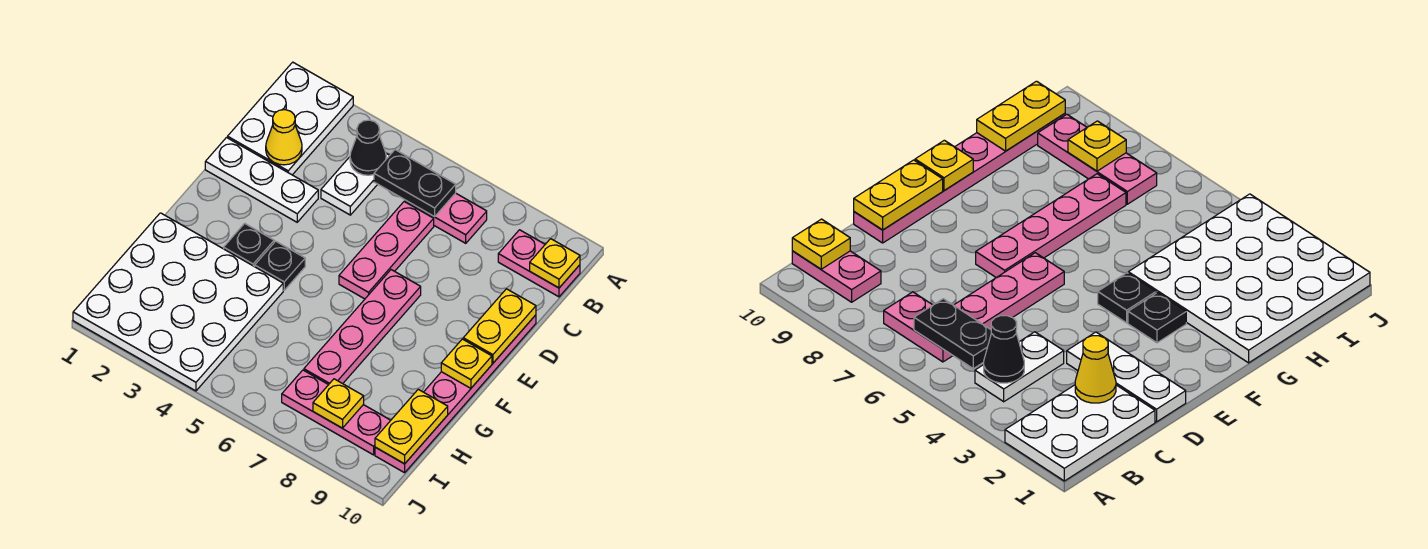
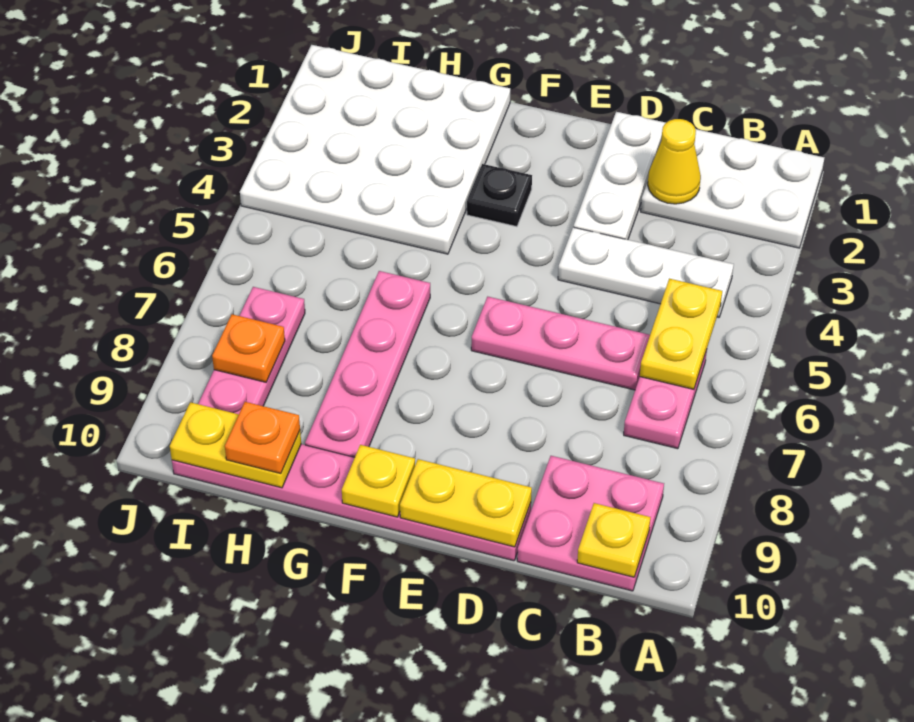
white plate B4:C4 level 1 -> white plate B4:D4 level 1
black cone B4 level 2 -> none
black plate B5:B6 level 2 -> yellow plate B5:B6 level 2
pink plate B9:B10 level 1 -> pink plate B9:C10 level 1
pink plate E7:H7 level 1 -> pink plate G6:G9 level 1
black plate F4 level 1 -> none
none -> orange plate H10 level 3
yellow plate I8 level 2 -> orange plate I8 level 2

